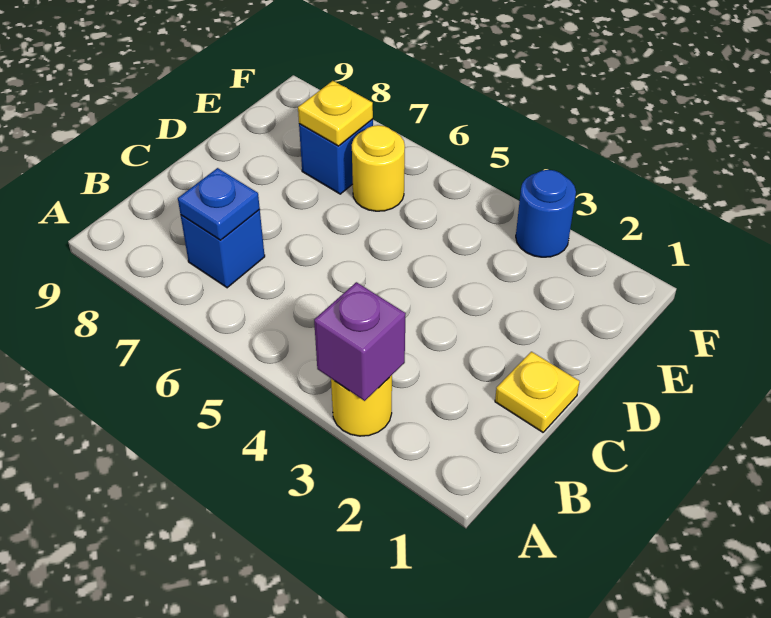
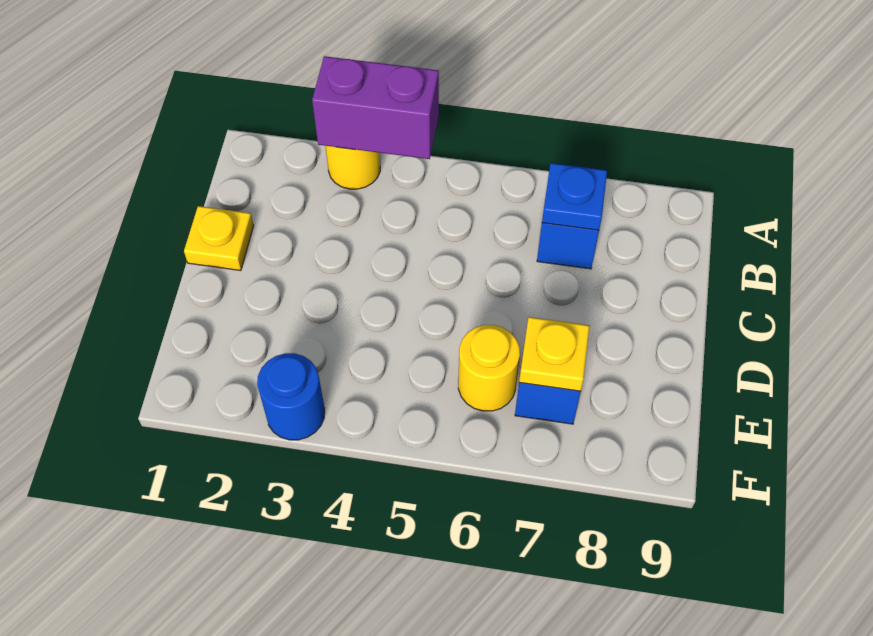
purple brick A3 level 2 -> purple brick A3:A4 level 2

